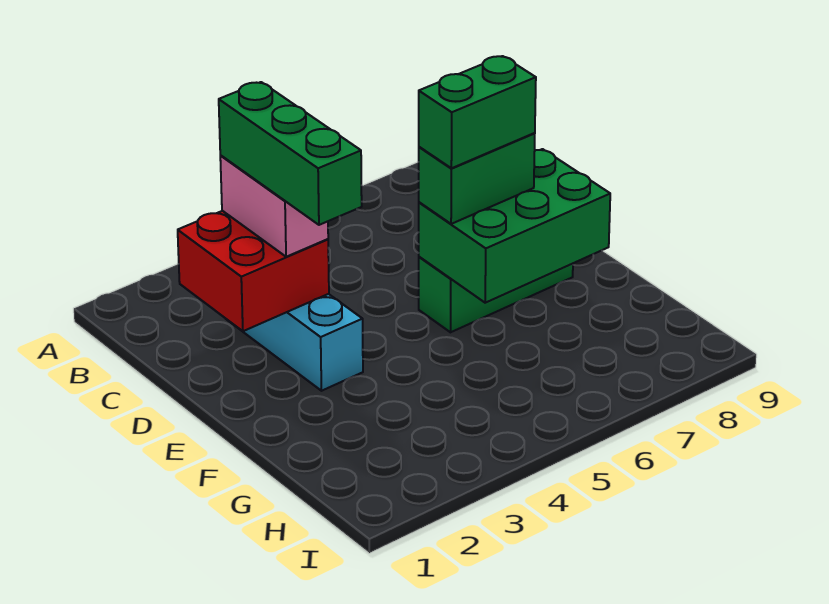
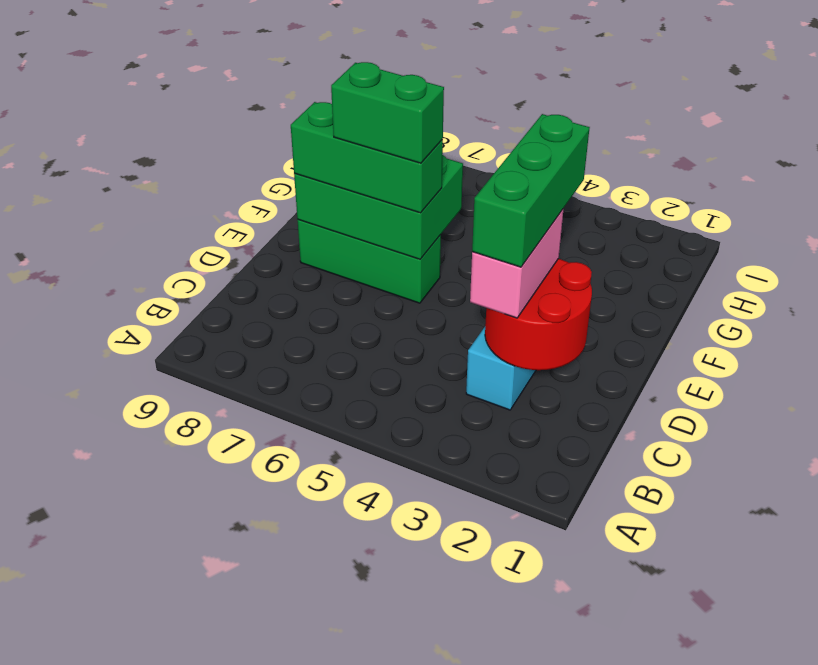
red brick C2:D3 level 2 -> red round brick C2:D3 level 2
green brick E6:E7 level 3 -> green brick E6:E8 level 3

